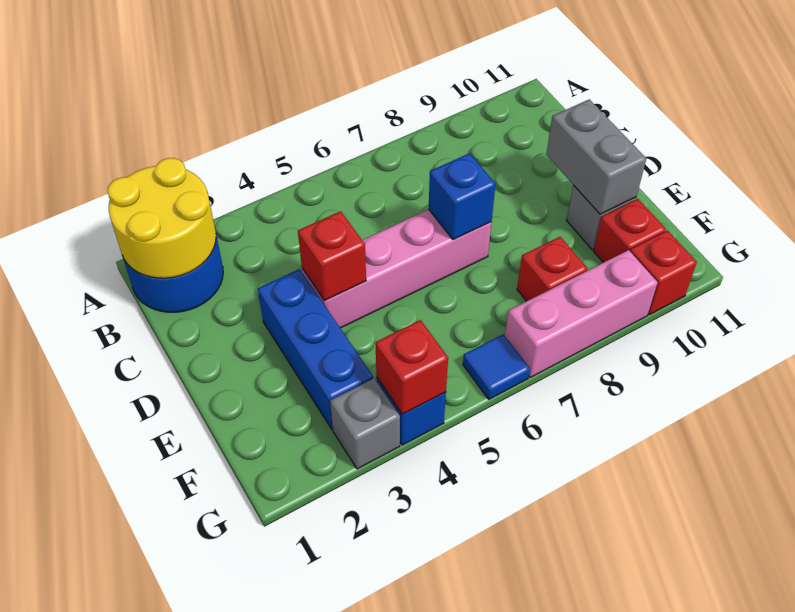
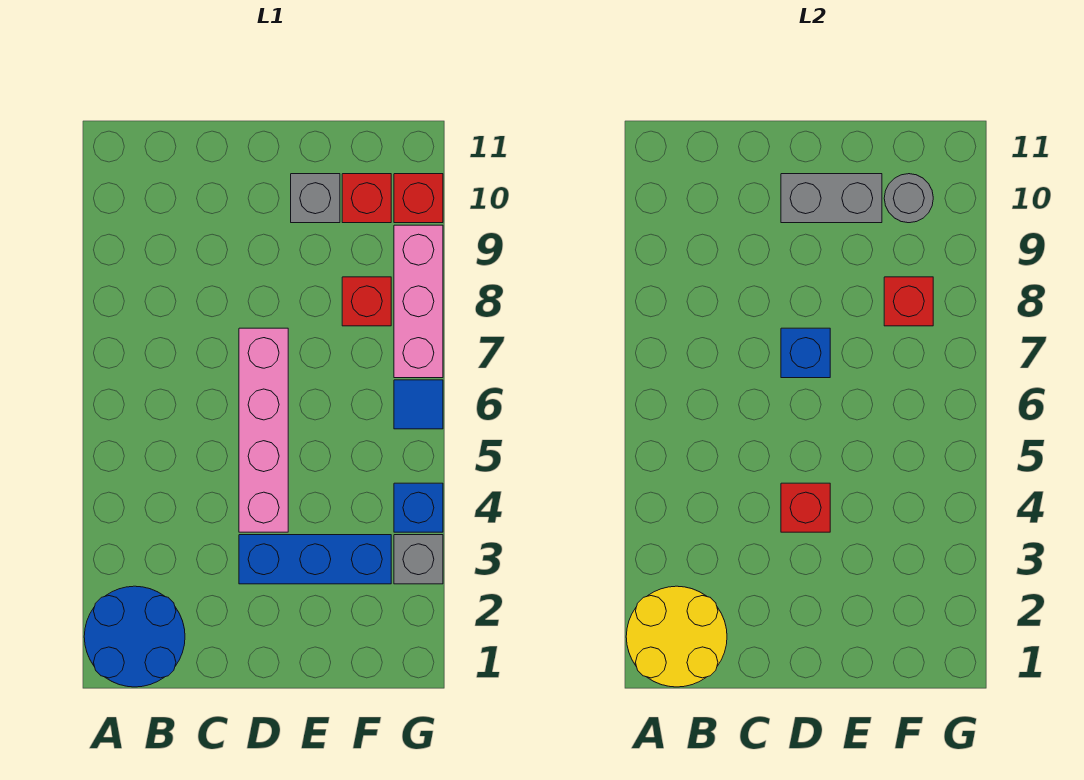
none -> grey round brick F10 level 2
red brick G4 level 2 -> red brick F8 level 2

